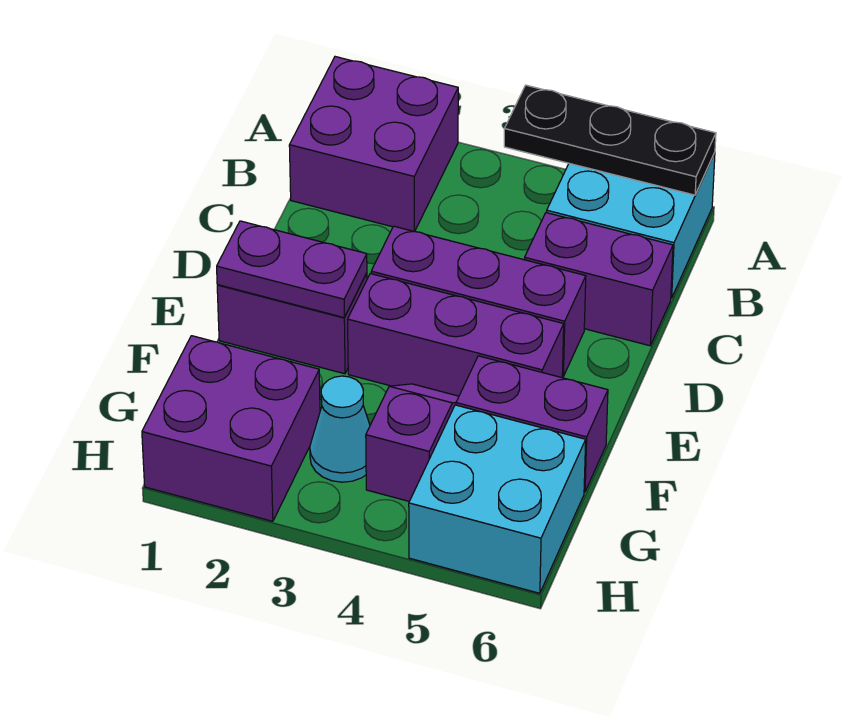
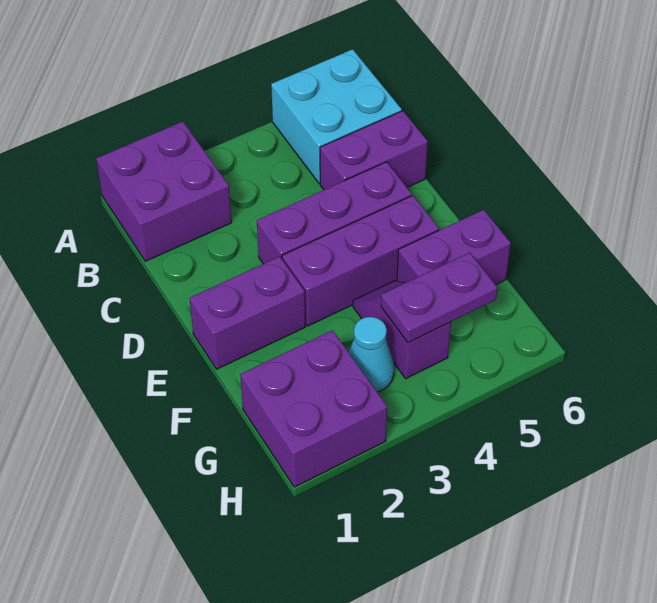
black plate A4:A6 level 2 -> none
purple plate E1:E2 level 2 -> purple plate G4:G5 level 2
cyan brick G5:H6 level 1 -> none

